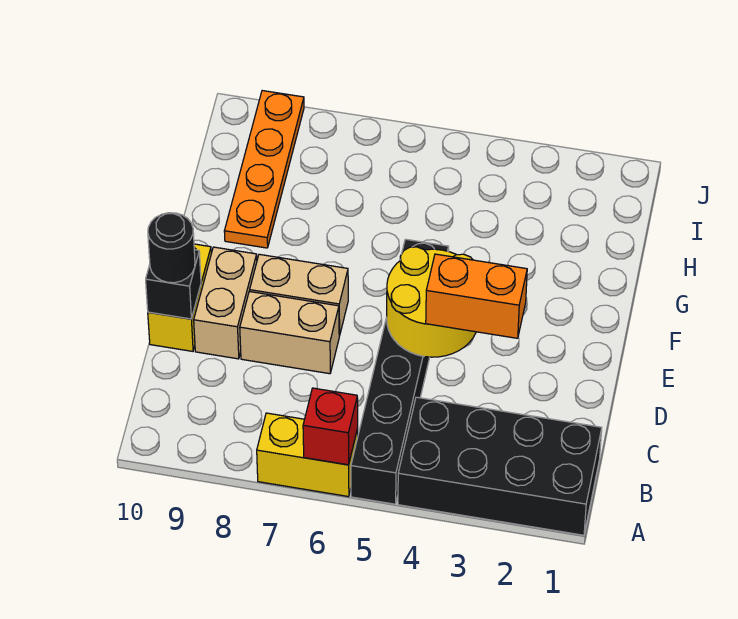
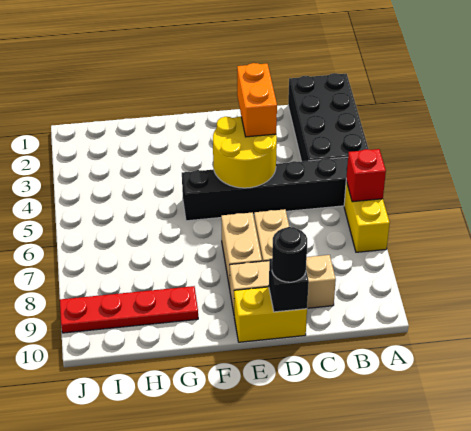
tan brick D9:E9 level 1 -> tan brick C9:E9 level 1
orange plate G9:J9 level 1 -> red plate G9:J9 level 1

